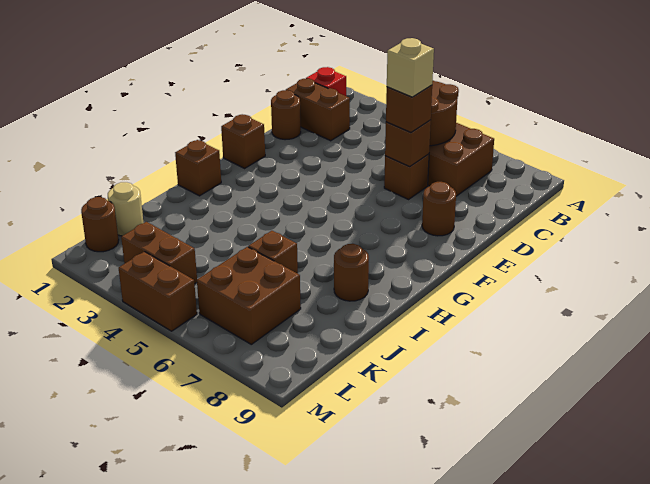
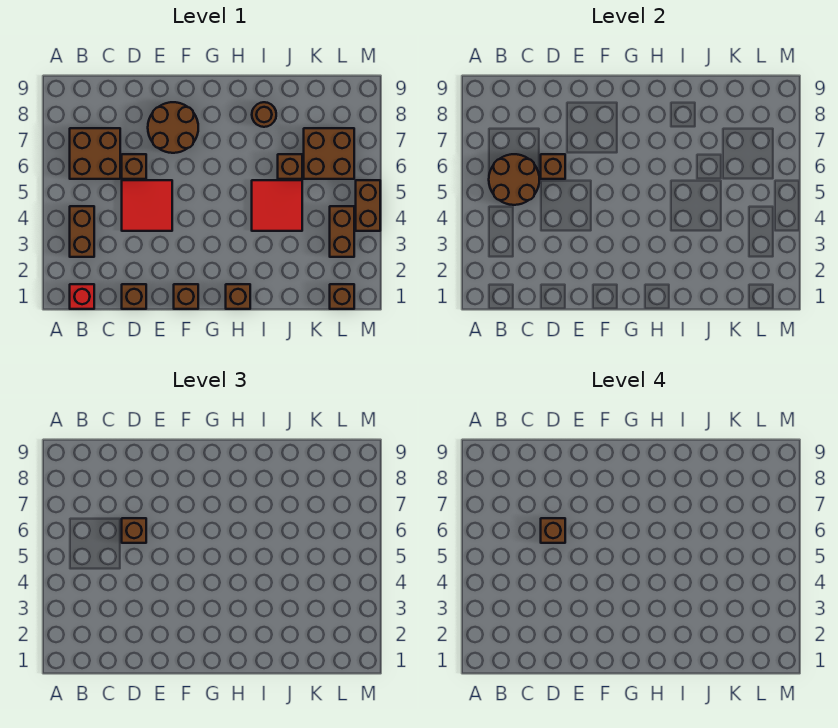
brown brick C1:C2 level 1 -> brown brick B3:B4 level 1
brown round brick D1 level 1 -> brown brick D1 level 1
none -> red tile D4:E5 level 1
tan brick D6 level 4 -> brown brick D6 level 4
brown round brick E8 level 1 -> brown round brick E7:F8 level 1
none -> red tile I4:J5 level 1
tan round brick K1 level 1 -> none
brown round brick L1 level 1 -> brown brick L1 level 1

